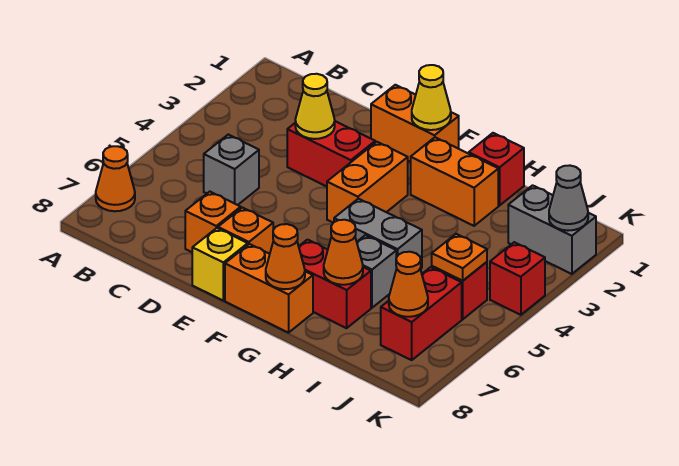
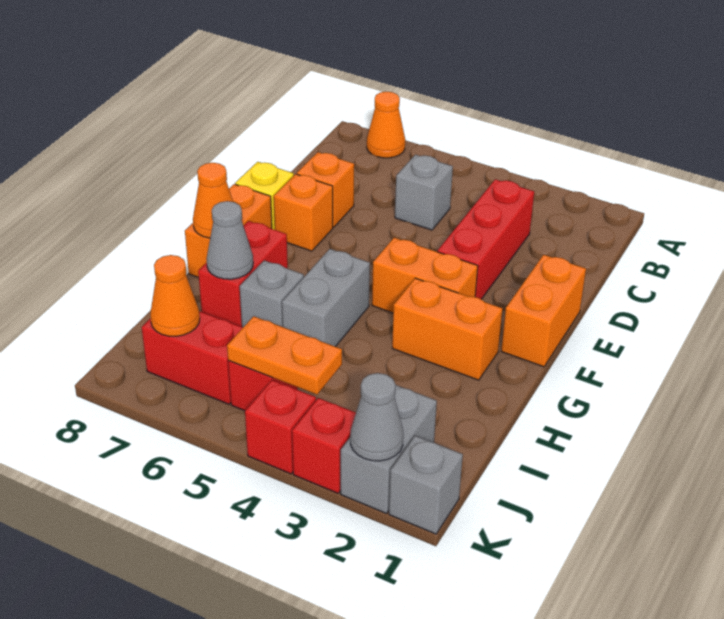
red brick D3:E3 level 1 -> red brick C3:E3 level 1
yellow cone D3 level 2 -> none
yellow cone F1 level 2 -> none
orange brick G2:H2 level 1 -> orange brick G2:G3 level 1
red brick H1 level 1 -> red brick K3 level 1
orange cone H7 level 2 -> grey cone H7 level 2
orange plate J5 level 2 -> orange plate J4:J5 level 2
none -> grey brick K1 level 1

